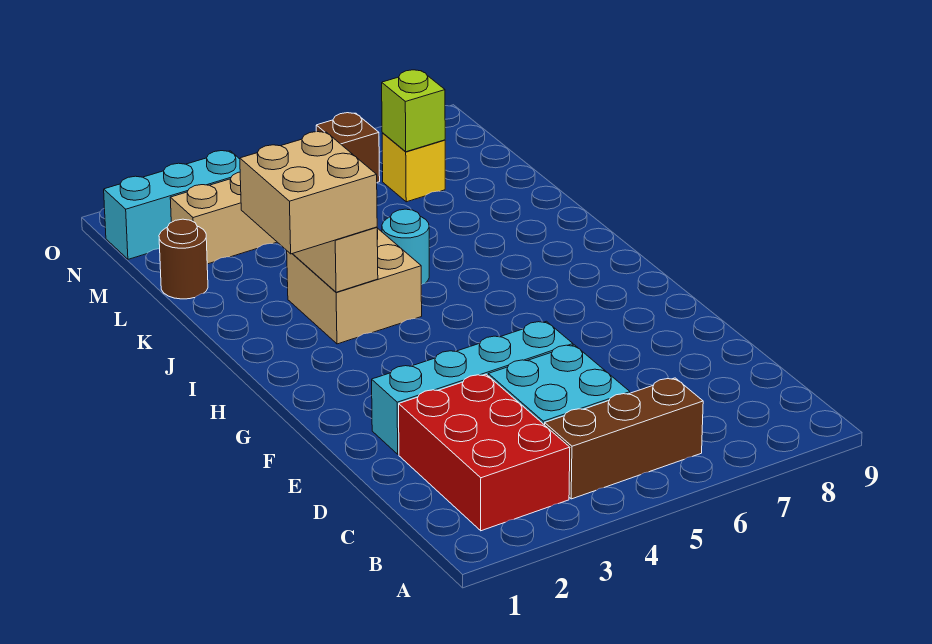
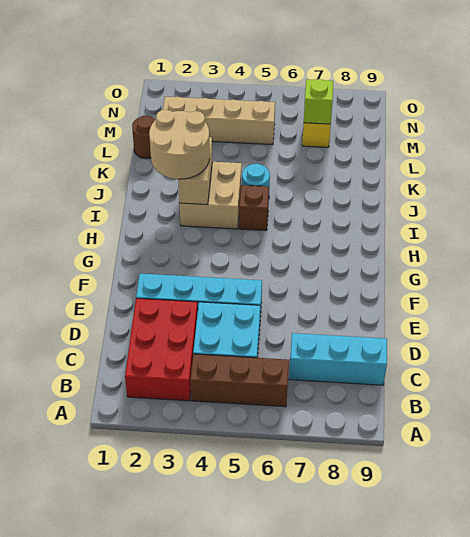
tan brick I2:J3 level 3 -> tan round brick I2:J3 level 3
cyan brick N1:N3 level 1 -> cyan brick C7:C9 level 1
brown brick N6 level 1 -> brown brick I5 level 1

